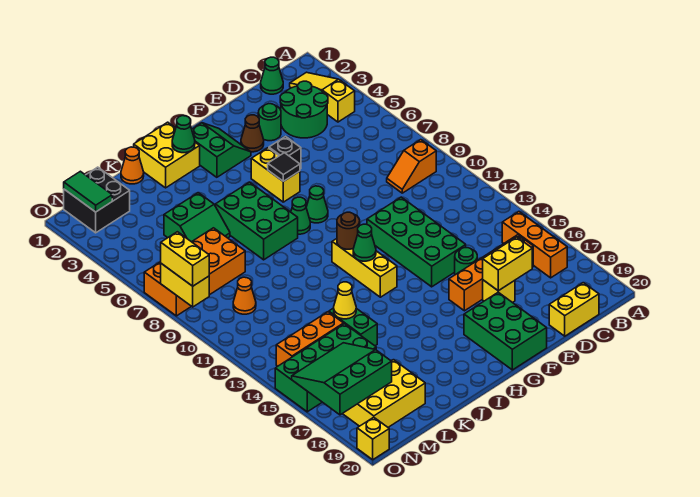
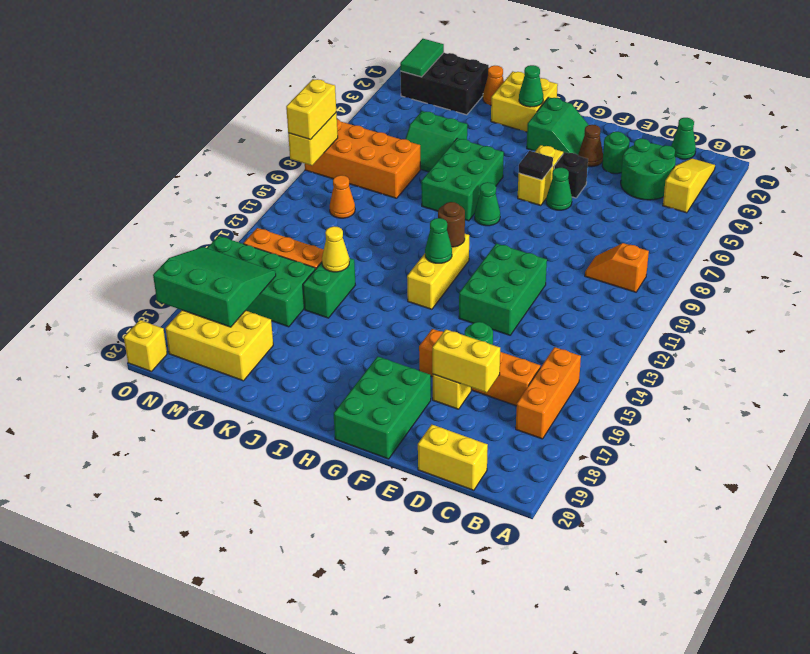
green brick E11:F14 level 1 -> green brick E11:F13 level 1
green cone G8 level 1 -> green cone F6 level 1
black brick M1:N2 level 1 -> black brick L1:N2 level 1

